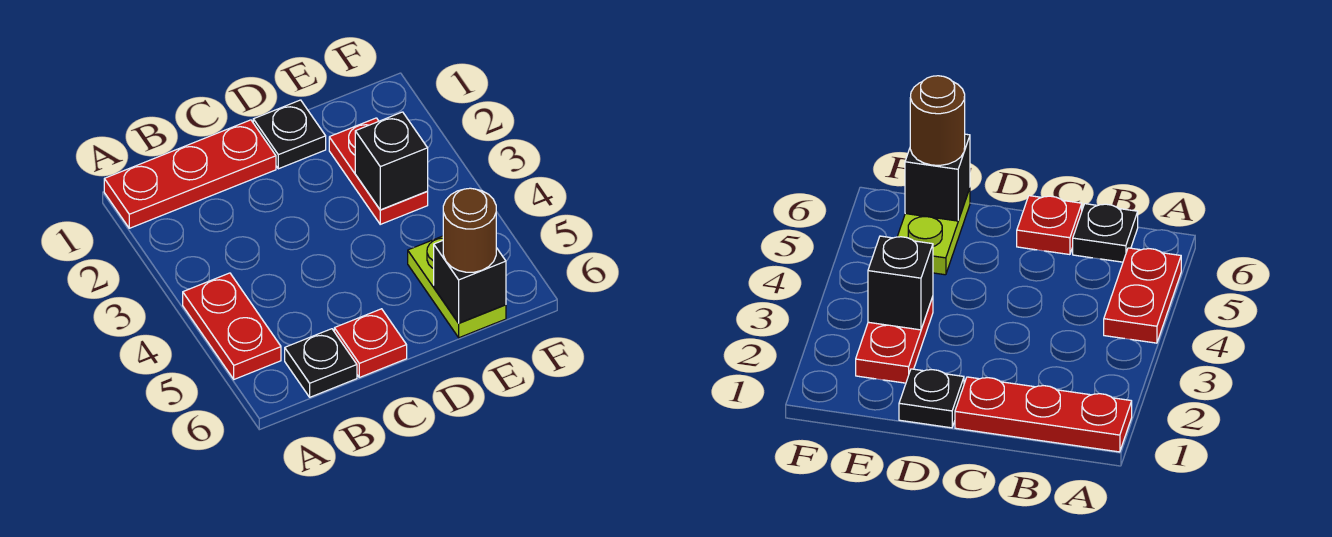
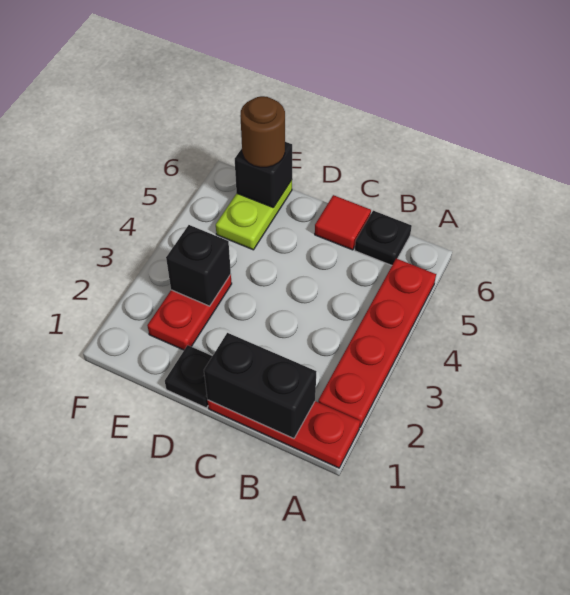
red plate A4:A5 level 1 -> red plate A2:A5 level 1
none -> black brick B1:C1 level 2
red plate C6 level 1 -> red tile C6 level 1

